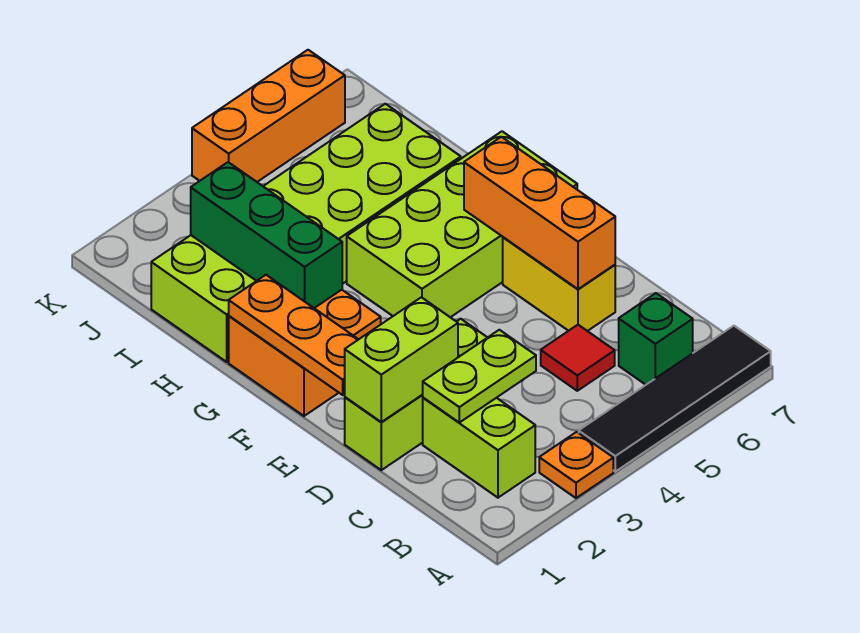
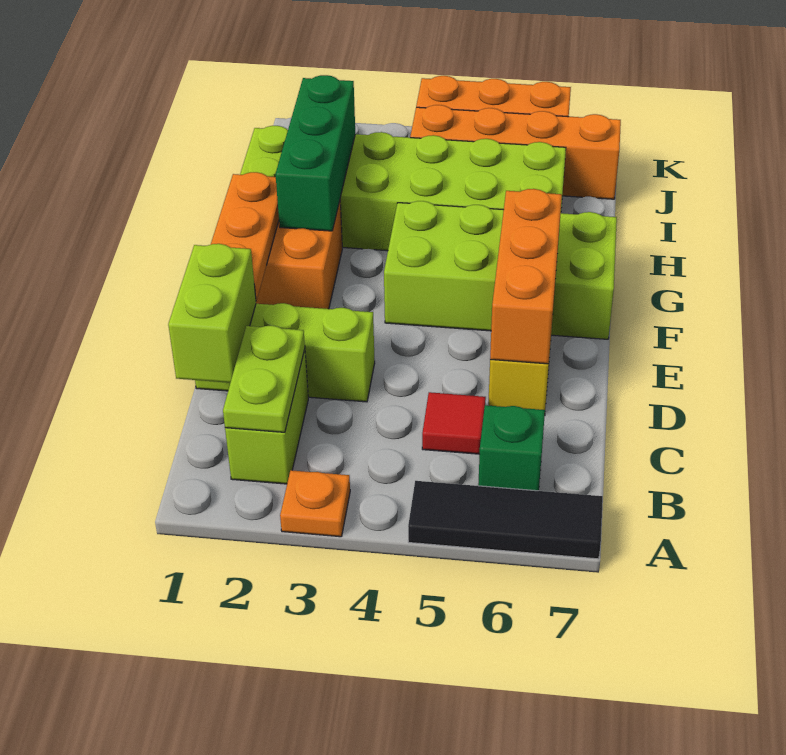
black tile A4:A7 level 1 -> black tile A5:A7 level 1
lime plate C2:C3 level 2 -> lime plate B2:C2 level 2
lime brick D1:D2 level 2 -> lime brick C1:D1 level 2
none -> orange brick J4:J7 level 1

